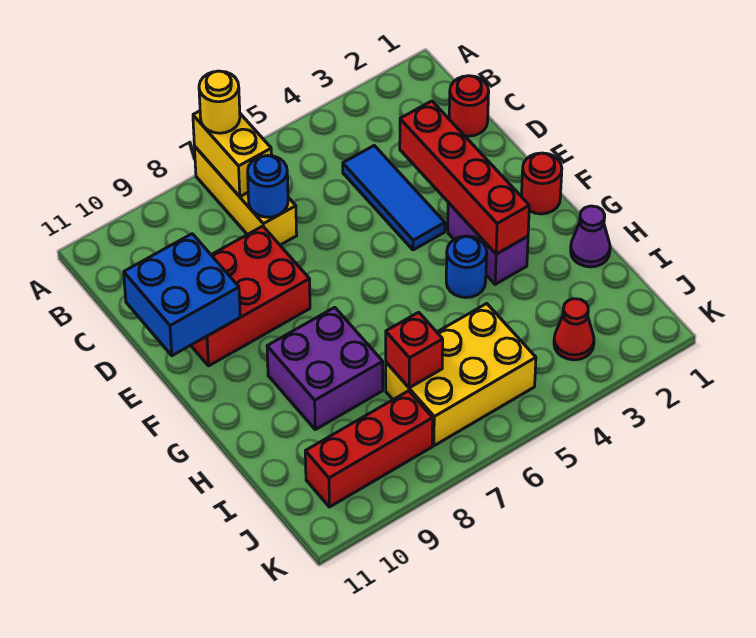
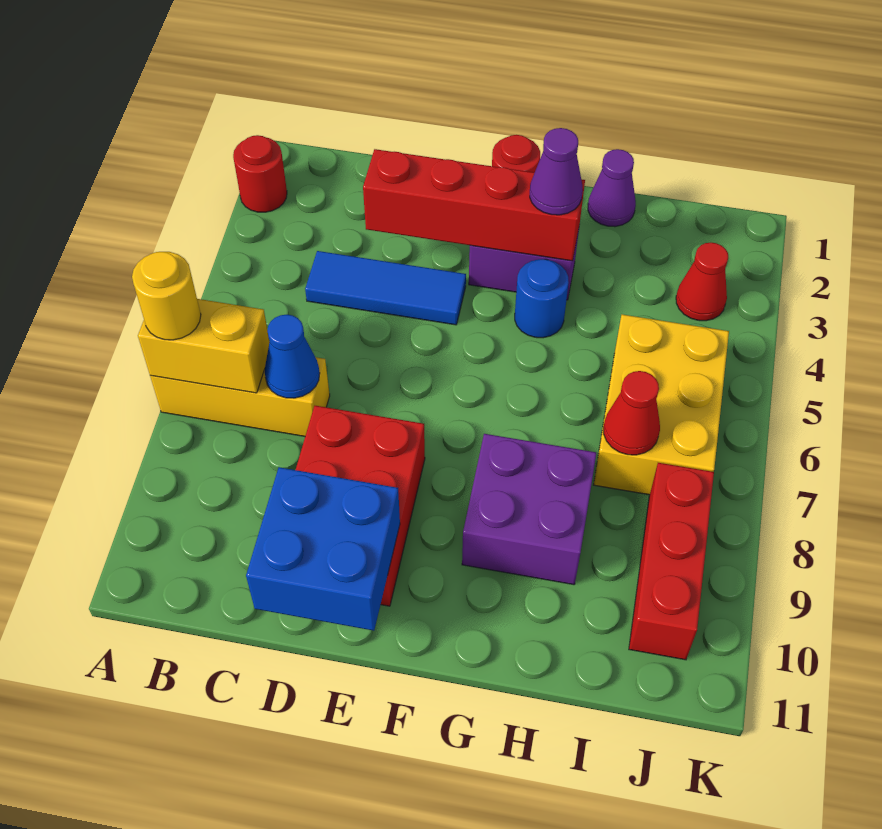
red round brick C1 level 1 -> red round brick A2 level 1
blue round brick C7 level 2 -> blue cone C7 level 2
none -> purple cone G3 level 3
red brick I7 level 2 -> red cone I7 level 2

